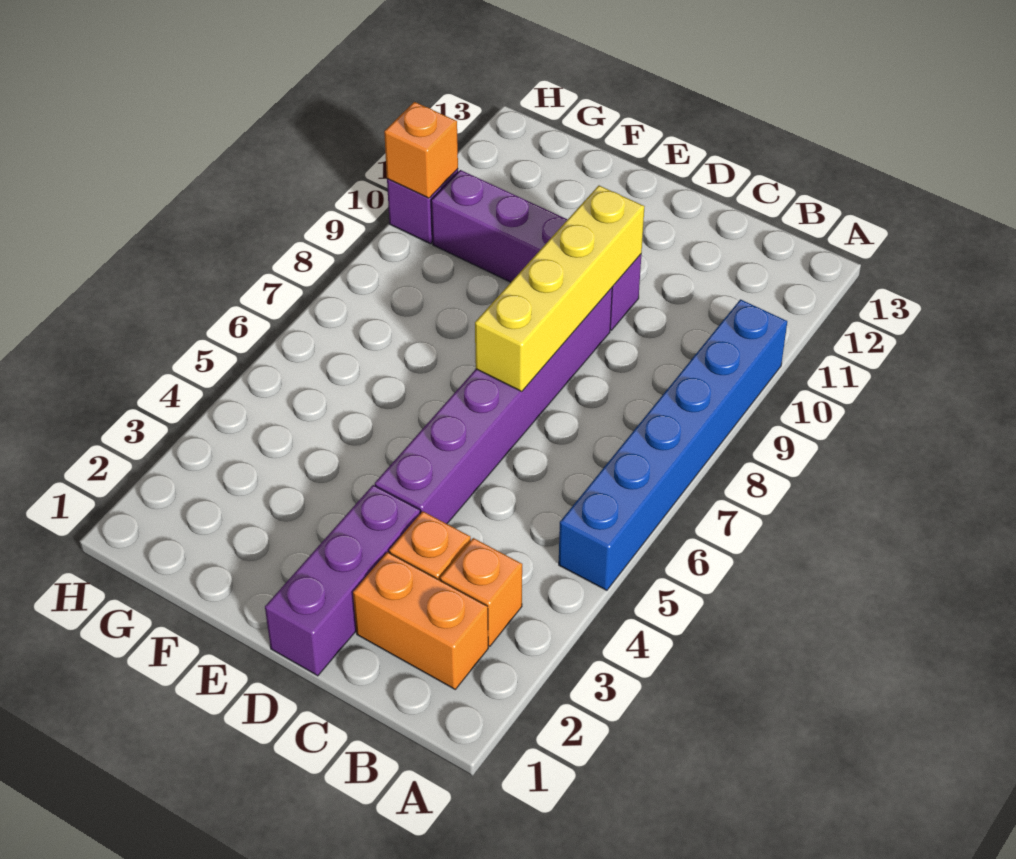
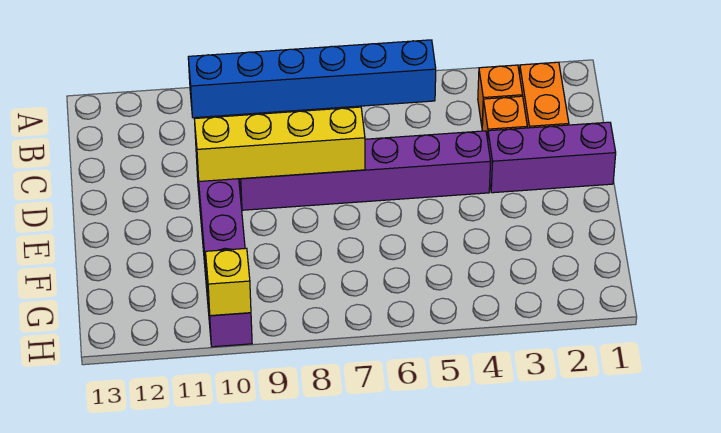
orange brick H10 level 2 -> yellow brick H10 level 2

